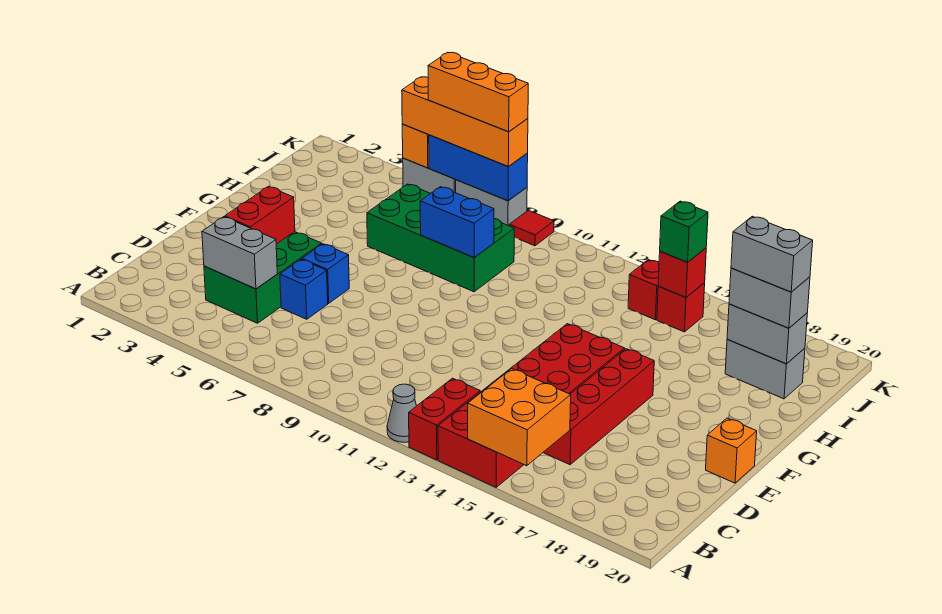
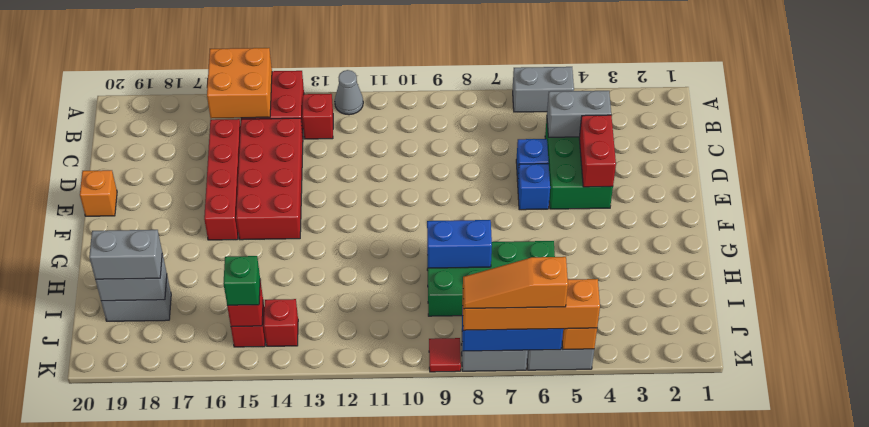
red brick A13:B13 level 1 -> red brick B13 level 1
grey brick I18:I19 level 4 -> grey brick A5:A6 level 1
orange brick K6:K8 level 4 -> orange slope K6:K8 level 4 top 6

